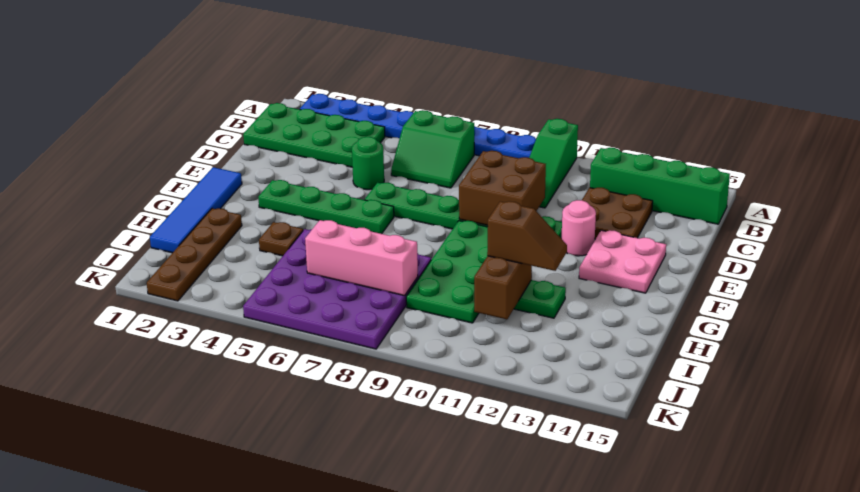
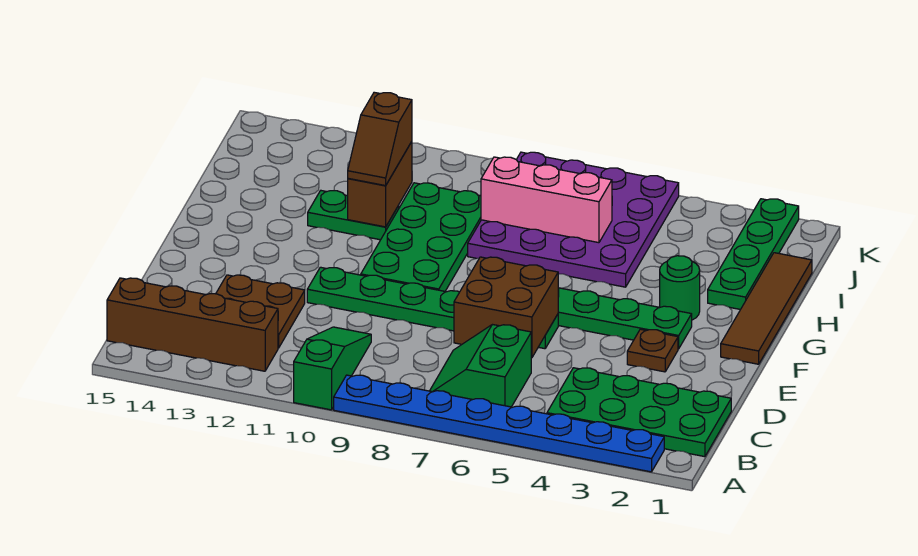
green slope B6:C7 level 1 top B -> green slope B6:C7 level 1 top 6
green brick B12:B15 level 1 -> brown brick B12:B15 level 1
green round brick D5 level 1 -> green round brick G3 level 1
brown brick D9:E10 level 2 -> brown brick D6:E7 level 2
pink round brick E12 level 1 -> none
pink plate E13:F14 level 1 -> none
blue tile F1:I1 level 1 -> brown tile F1:I1 level 1
brown plate H2:K2 level 1 -> green plate H2:K2 level 1
brown plate H4 level 1 -> brown plate E3 level 1
brown slope H11:H12 level 3 top 11 -> brown slope H11:I11 level 3 top I

